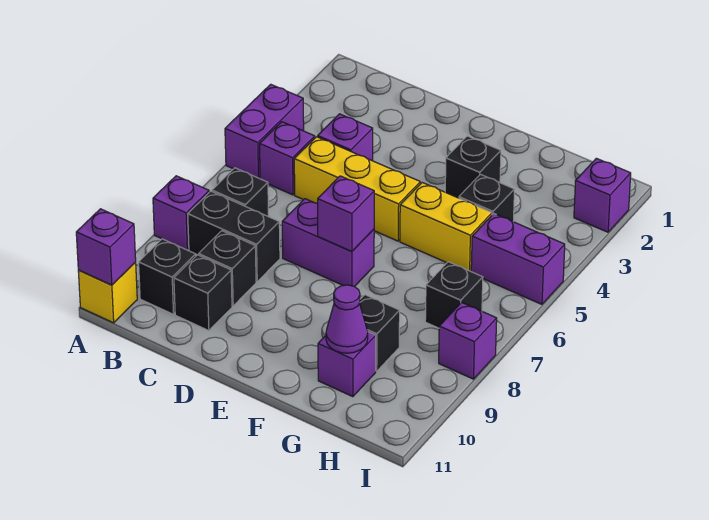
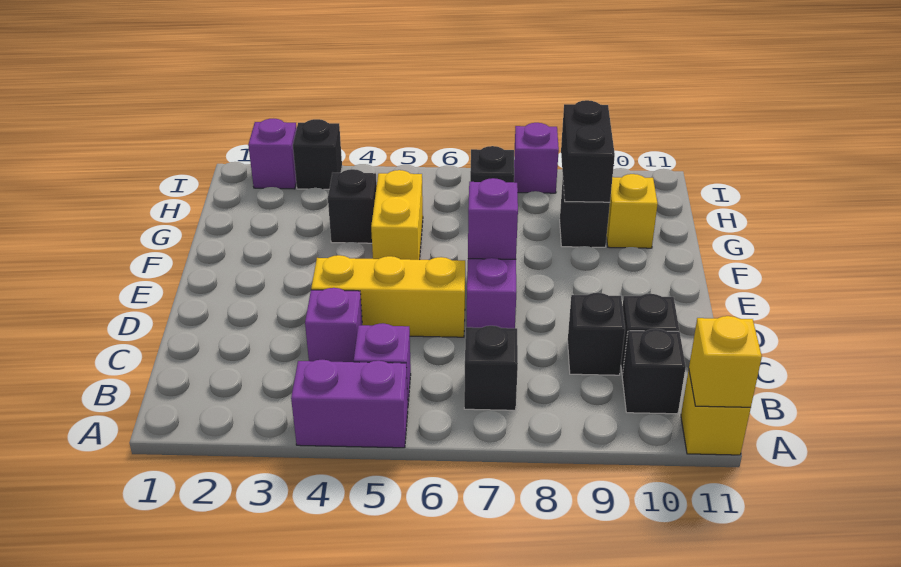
purple brick A8 level 1 -> none
purple brick A11 level 2 -> yellow brick A11 level 2
black brick B8:C8 level 1 -> black brick G9:H9 level 2
yellow brick C5:E5 level 1 -> yellow brick D4:D6 level 1
black brick F3 level 1 -> black brick I3 level 1
purple brick G10 level 1 -> yellow brick G10 level 1
purple cone G10 level 2 -> none
purple brick H5:I5 level 1 -> none

